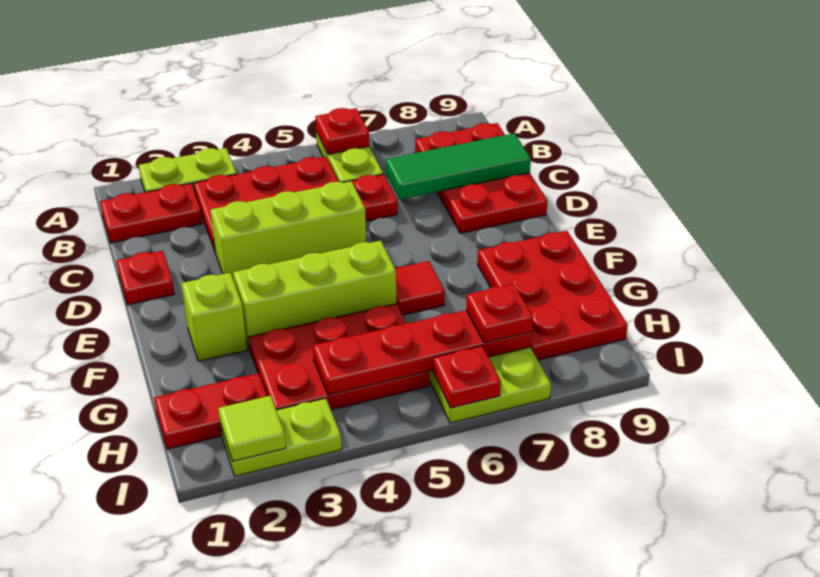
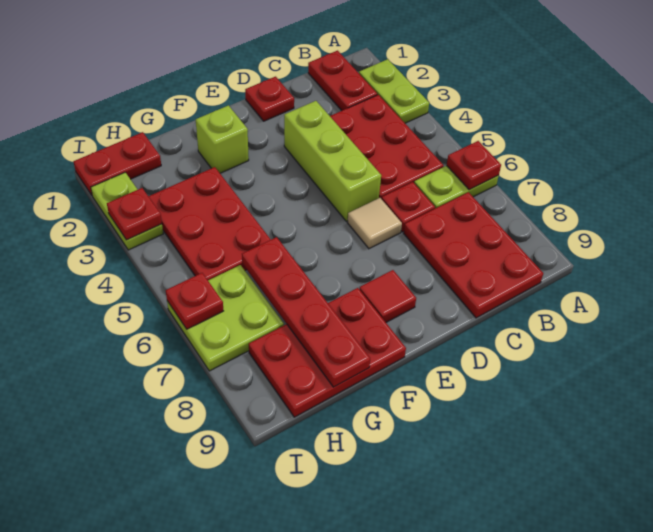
red plate B8:D9 level 1 -> red plate B7:C9 level 1
green tile C7:C9 level 2 -> none
none -> tan tile D6 level 1
lime brick F3:F5 level 1 -> none
red tile F6 level 1 -> red tile E8 level 1
red plate H1:H2 level 1 -> red plate H1:I1 level 1
red plate H4:H7 level 2 -> red plate G6:G9 level 2
red plate H7 level 3 -> red plate I3 level 2
lime tile I2 level 2 -> none

